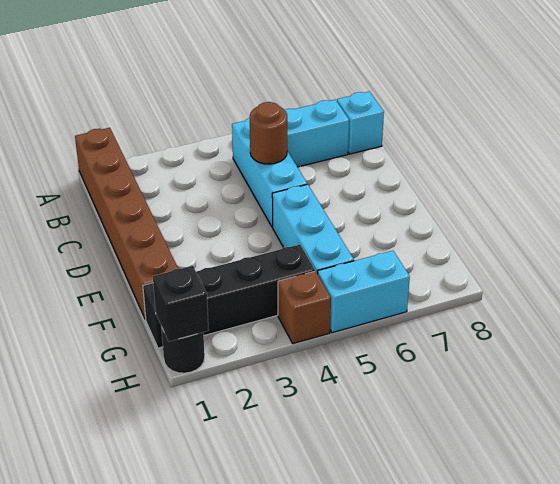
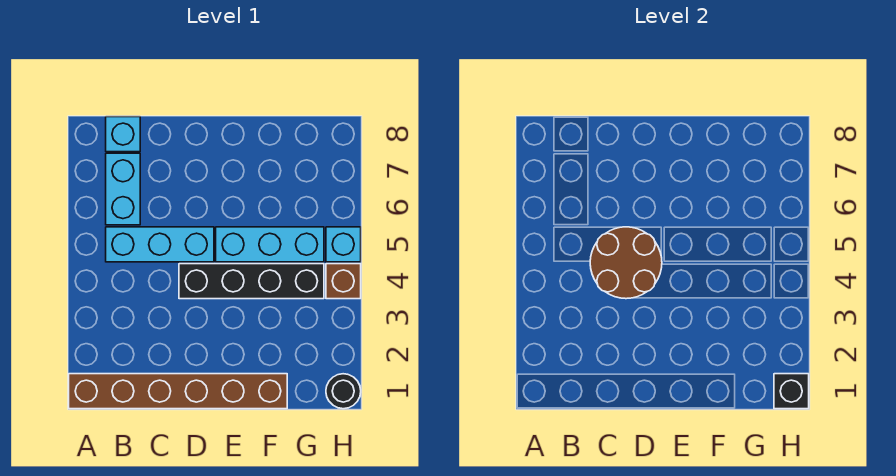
brown round brick C5 level 2 -> brown round brick C4:D5 level 2
black brick G1:G4 level 1 -> black brick D4:G4 level 1
cyan brick H5:H6 level 1 -> cyan brick H5 level 1

